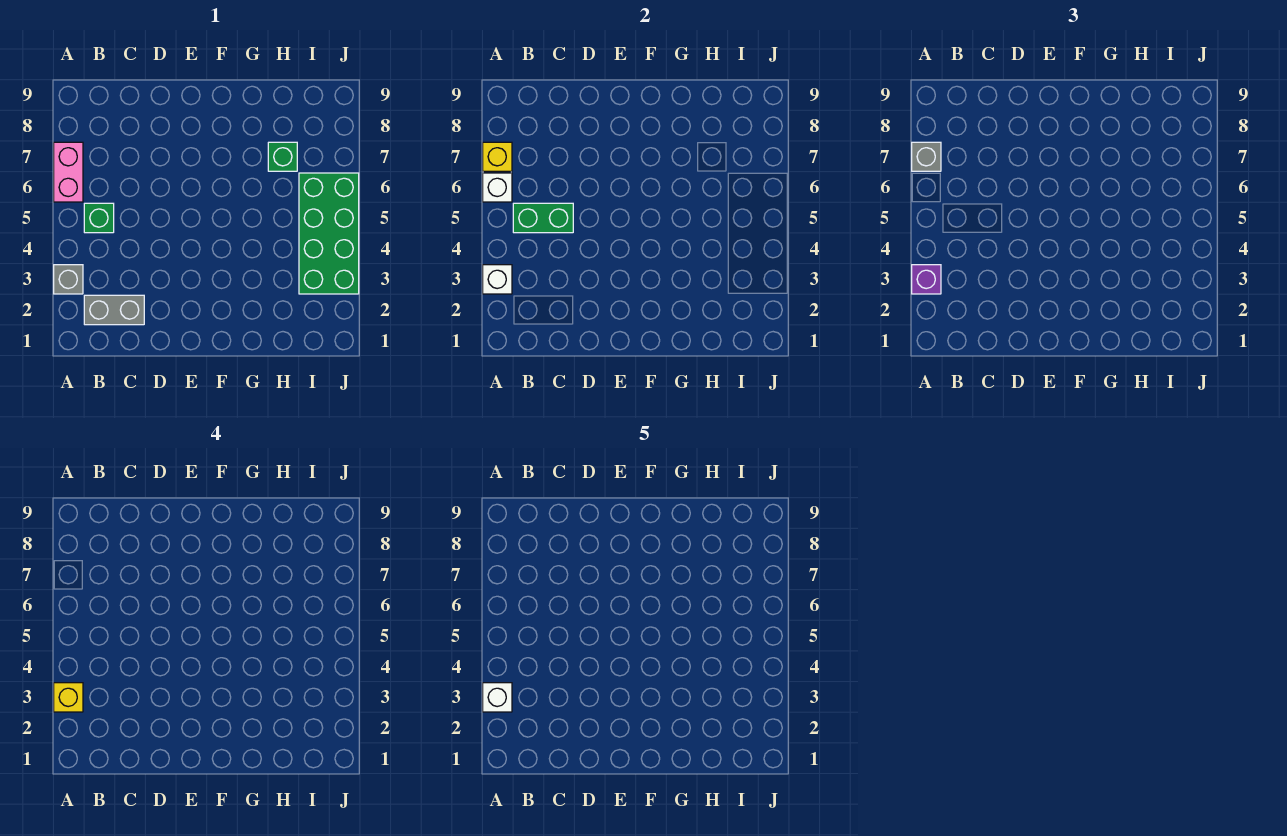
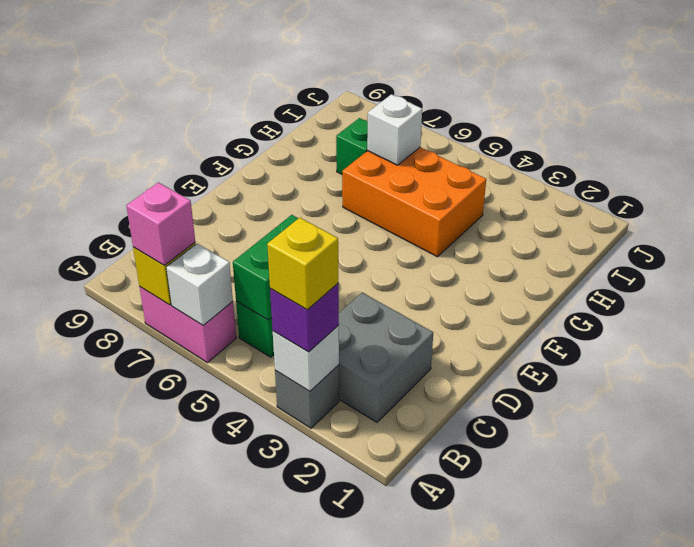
white brick A3 level 5 -> white brick H6 level 2
grey brick A7 level 3 -> pink brick A7 level 3
grey brick B2:C2 level 1 -> grey brick B2:C3 level 1
none -> orange brick G4:H6 level 1
green brick I3:J6 level 1 -> none

